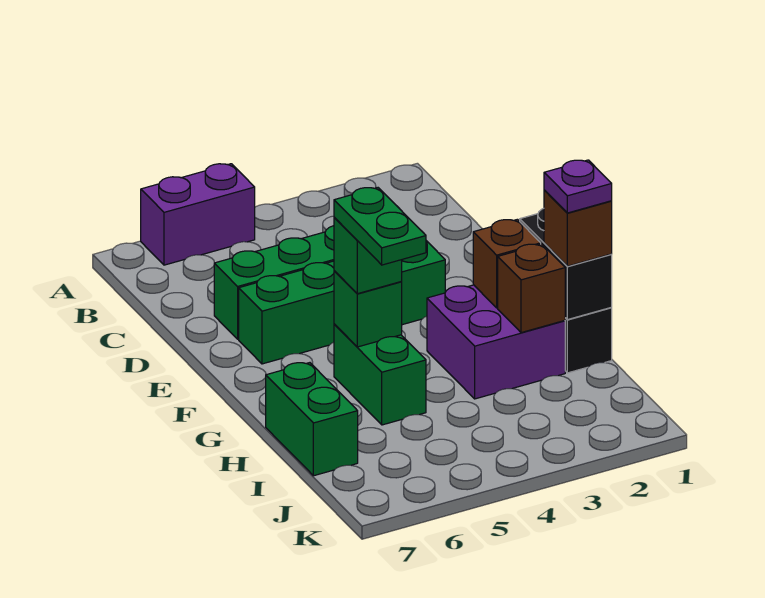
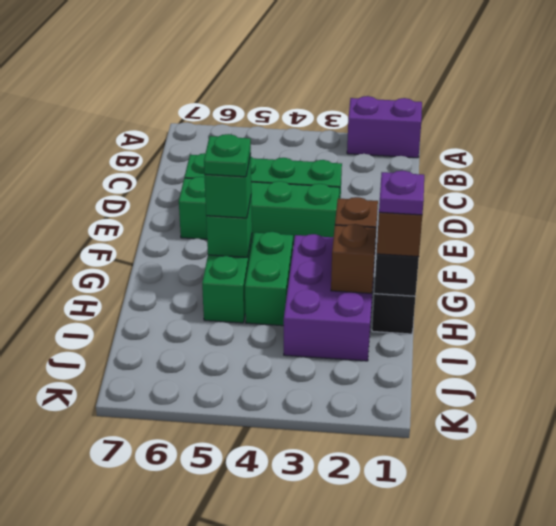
purple brick A5:A6 level 1 -> purple brick A1:A2 level 1
purple brick G2:H3 level 1 -> purple brick G2:I3 level 1
green plate G5:H5 level 4 -> green plate G5 level 4
green brick H7:I7 level 1 -> green brick G4:H4 level 1

